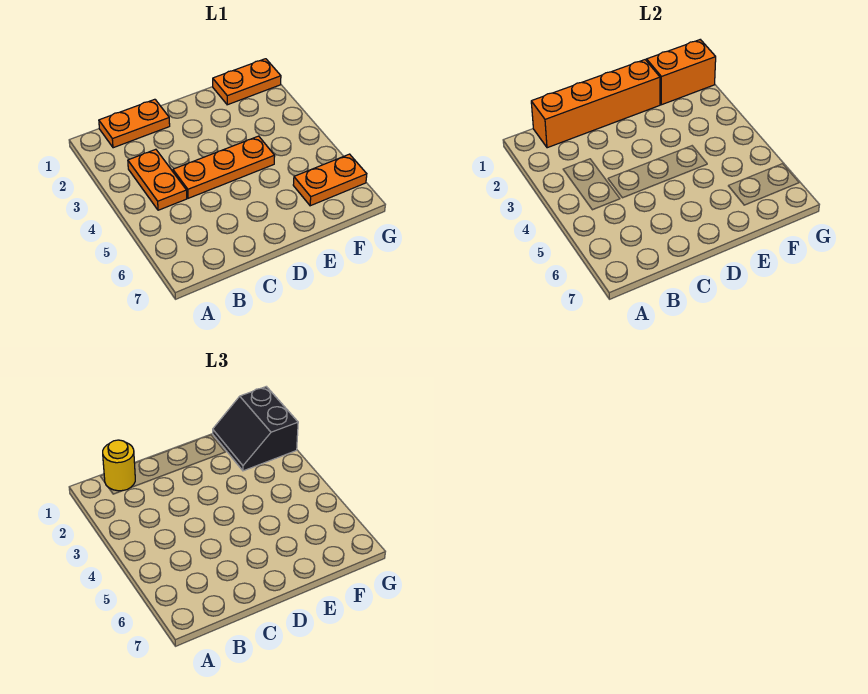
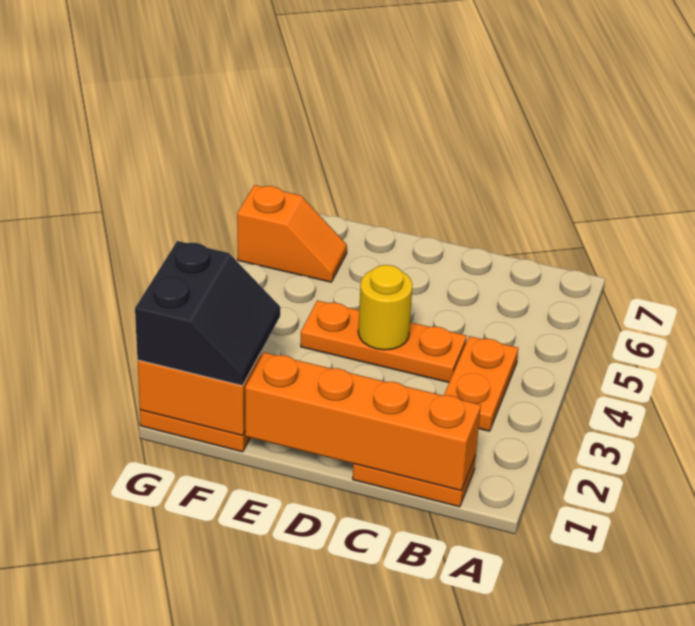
yellow round brick B1 level 3 -> yellow round brick D4 level 2
orange plate F6:G6 level 1 -> orange slope F6:G6 level 1 top G

